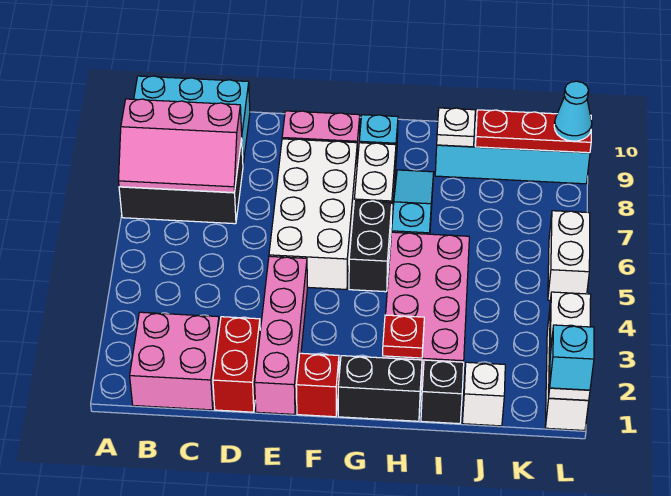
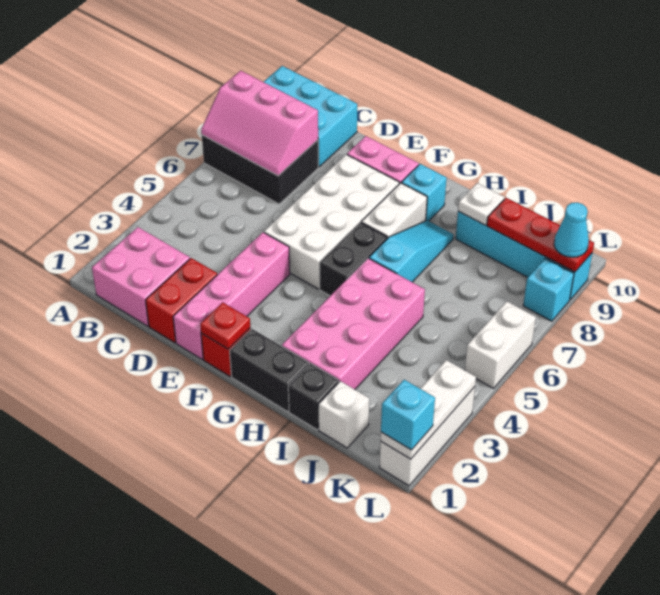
red plate H2 level 2 -> red plate F1 level 2
none -> cyan brick L8 level 1

